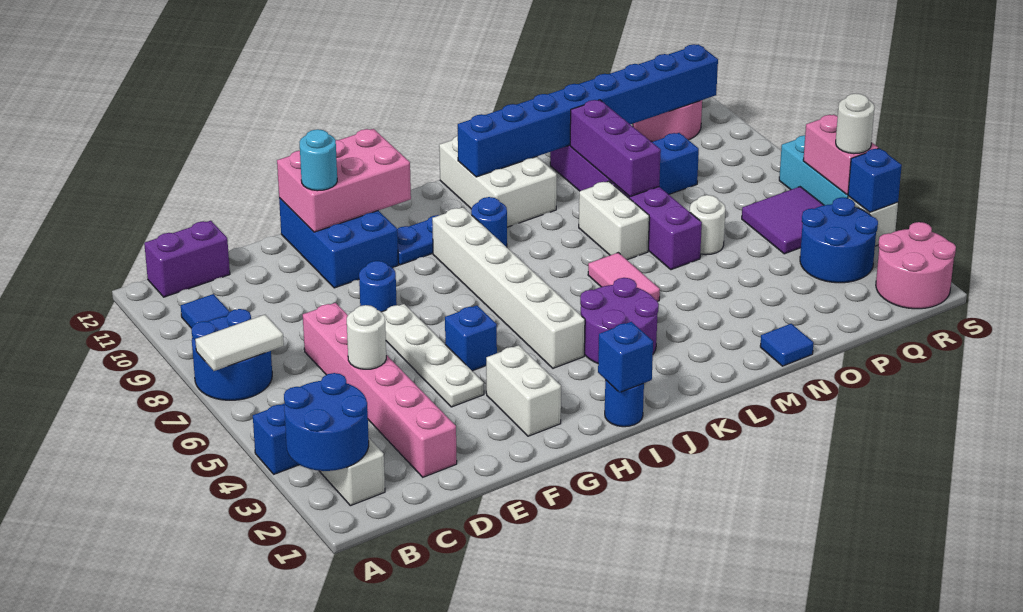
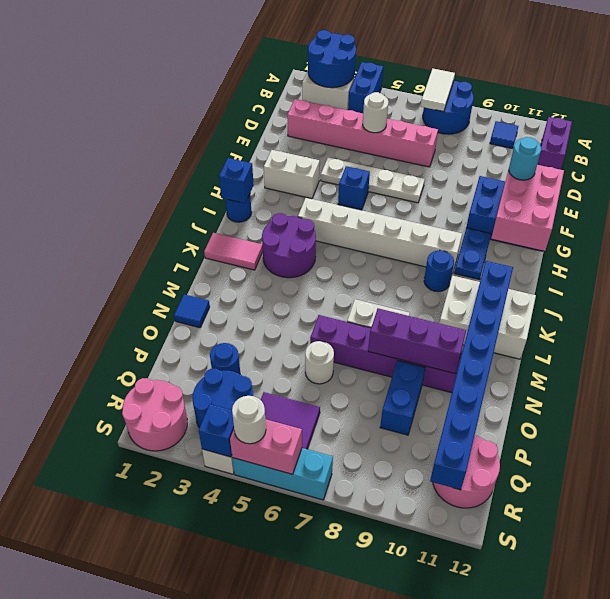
blue round brick F8 level 1 -> blue round brick P3 level 1
pink tile L5:L6 level 1 -> pink tile K1:K2 level 1

